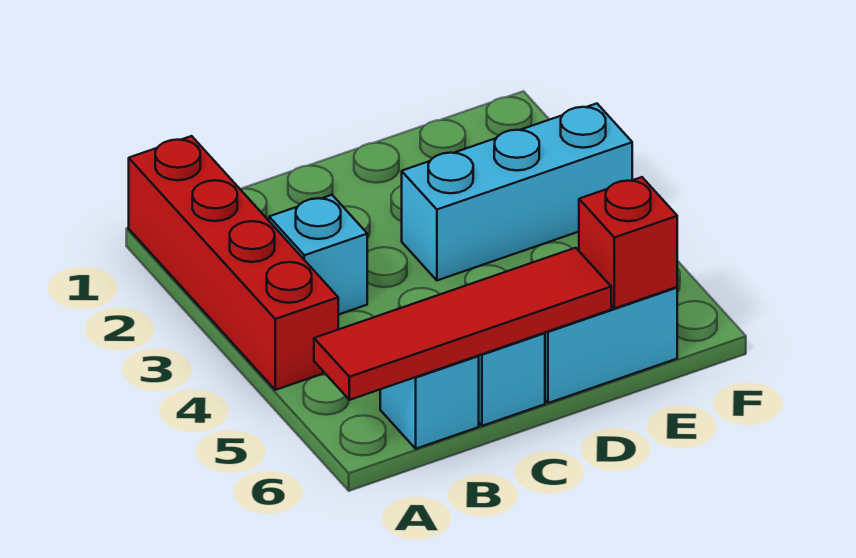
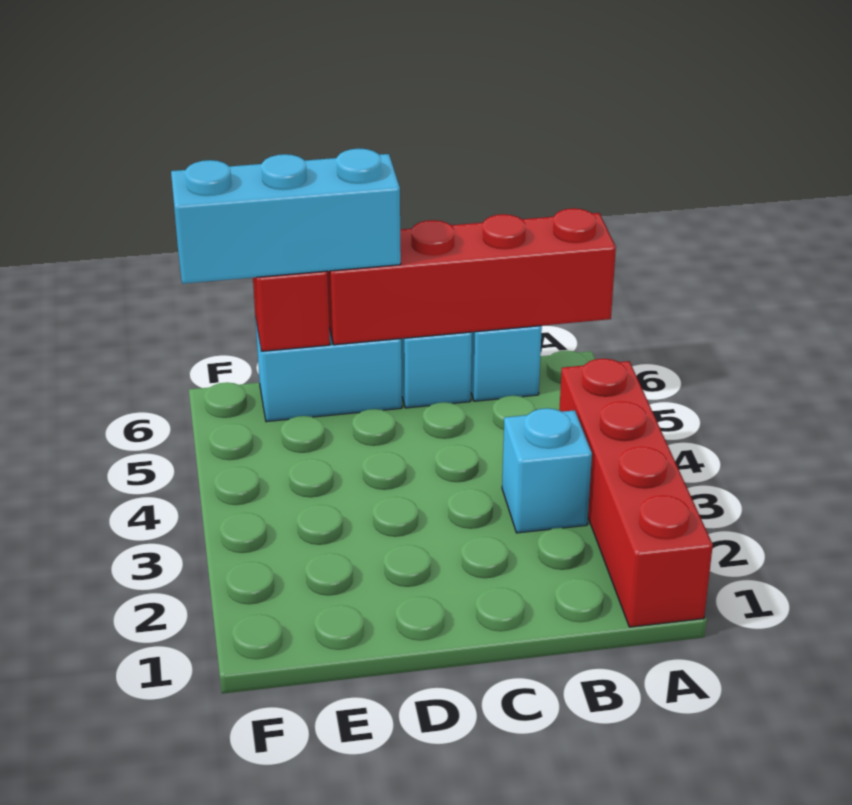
red tile A6:D6 level 2 -> red brick A6:D6 level 2
cyan brick D3:F3 level 1 -> cyan brick D6:F6 level 3

